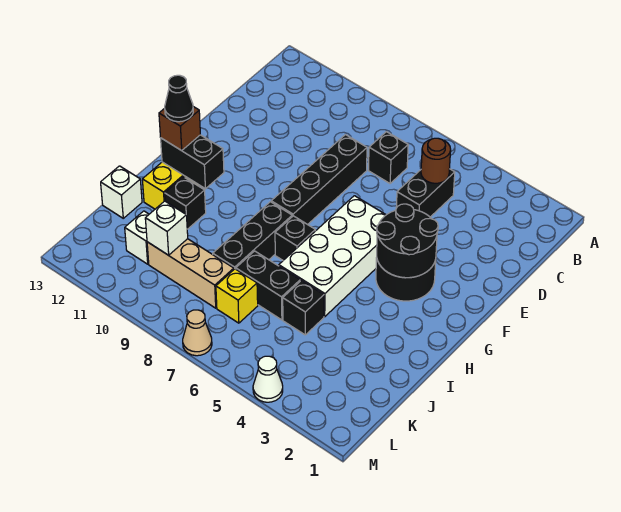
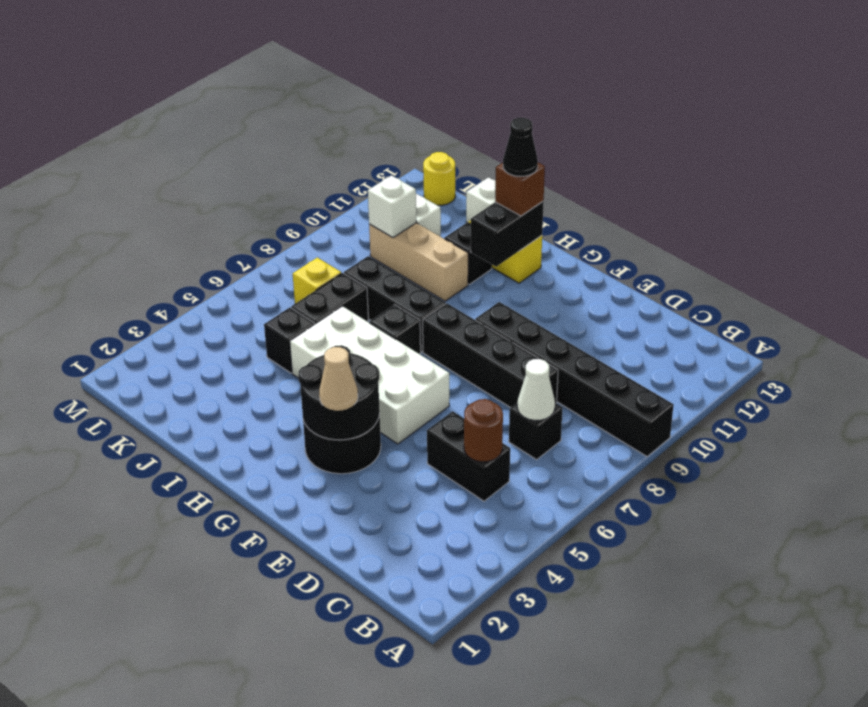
none -> black brick A9:F9 level 1
tan brick K8:K10 level 1 -> tan brick I10:K10 level 1
none -> yellow round brick L13 level 1
white cone M4 level 1 -> white cone C7 level 2
tan cone M7 level 1 -> tan cone F3 level 3

